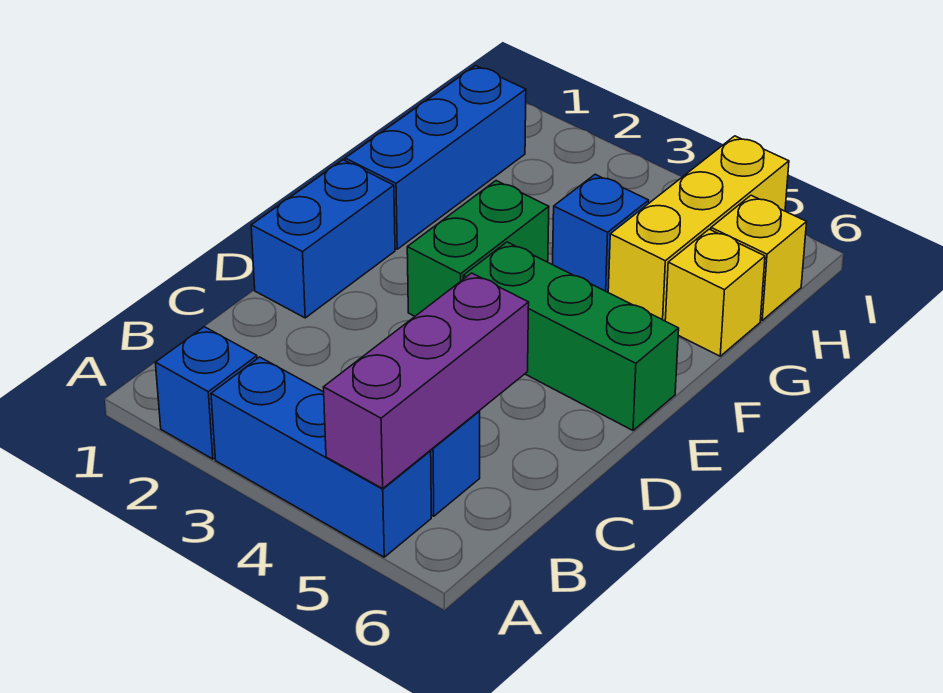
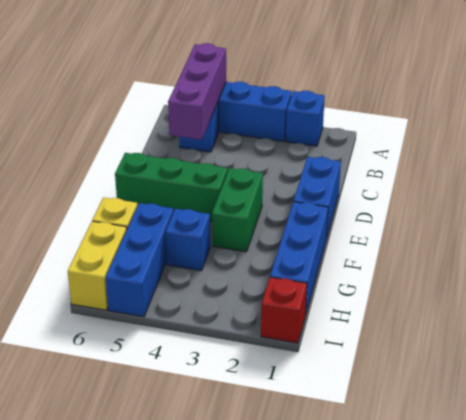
yellow brick G5:I5 level 1 -> blue brick G5:I5 level 1
yellow brick H6 level 1 -> yellow brick H6:I6 level 1
none -> red brick I1 level 1

